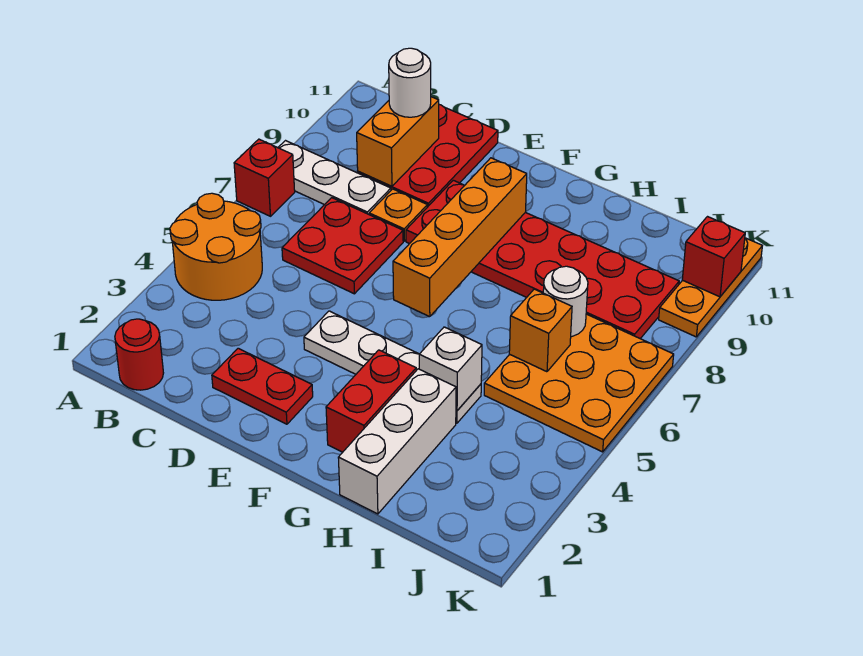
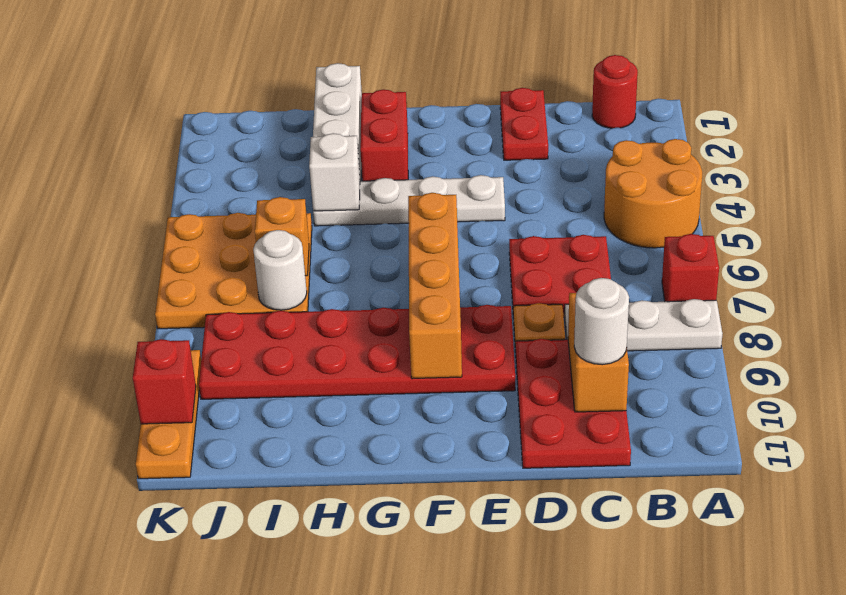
red plate D2:E2 level 1 -> red plate D1:D2 level 1

